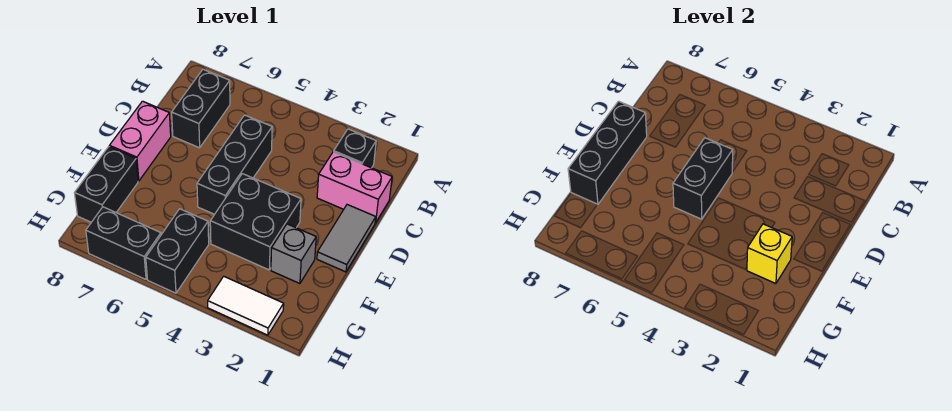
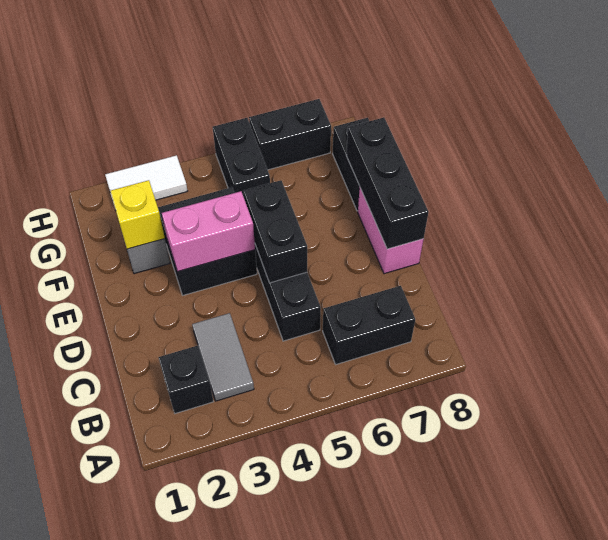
black brick B7:C7 level 1 -> black brick B6:B7 level 1
pink brick C1:C2 level 1 -> pink brick E3:E4 level 2
grey tile D1:E1 level 1 -> grey tile B3:C3 level 1

